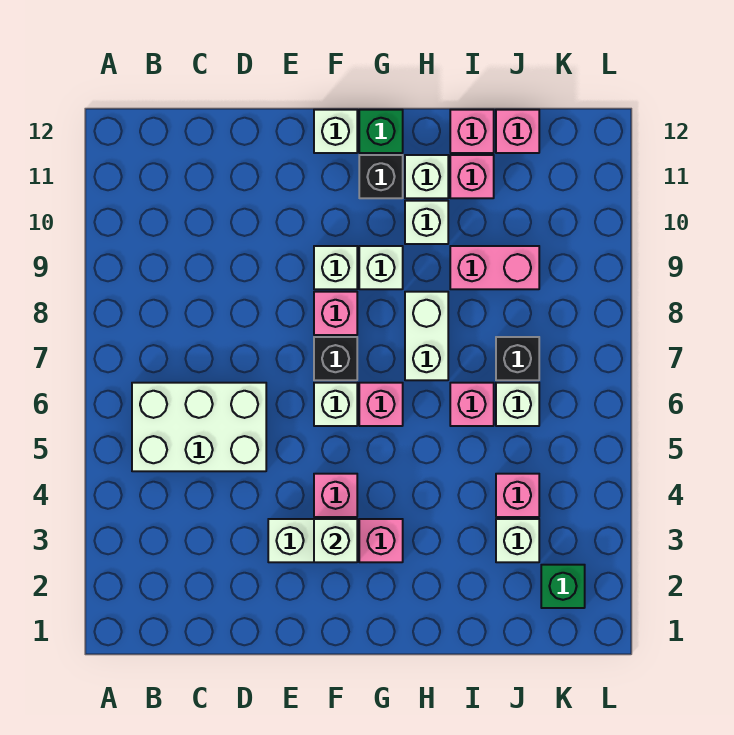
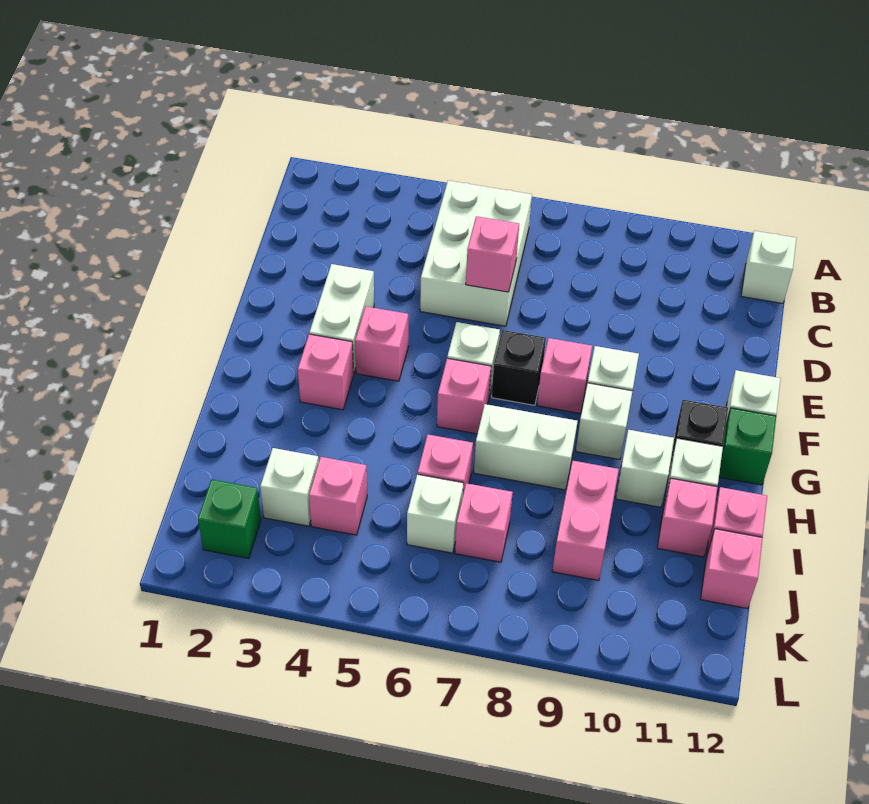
none -> pink brick D6 level 2
white brick F3 level 2 -> white brick B12 level 1
black brick J7 level 1 -> pink brick J7 level 1

